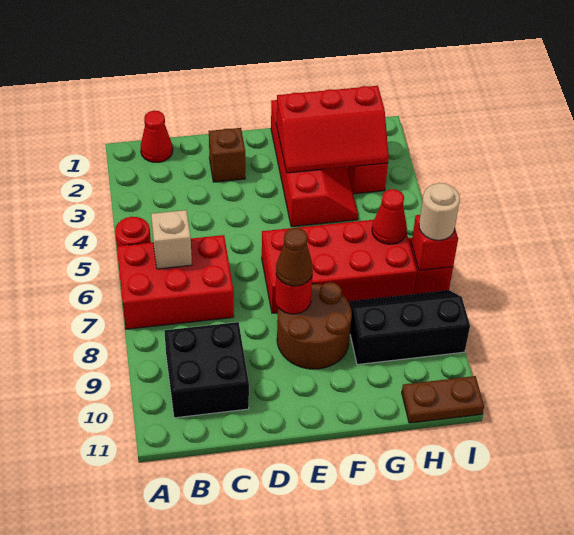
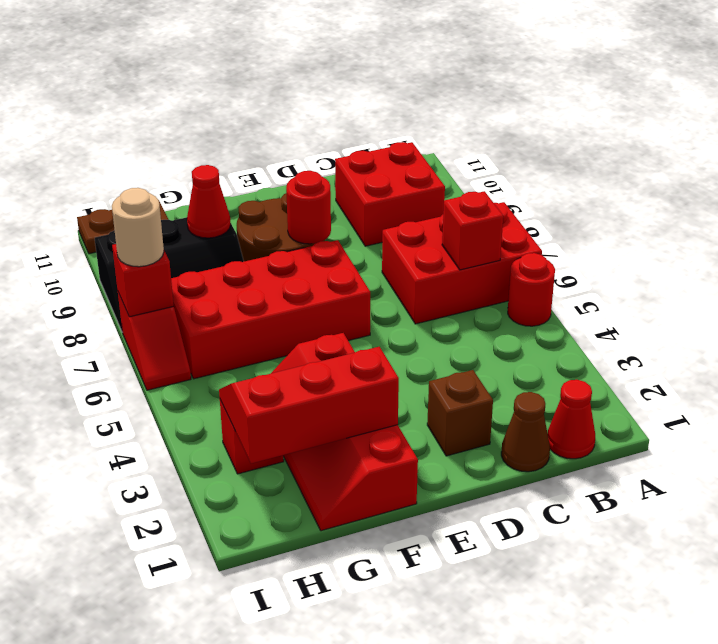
tan brick B6 level 2 -> red brick B6 level 2
black brick B9:C10 level 1 -> red brick B9:C10 level 1
brown cone E8 level 3 -> brown cone C1 level 1
red cone H6 level 2 -> red cone G9 level 2

